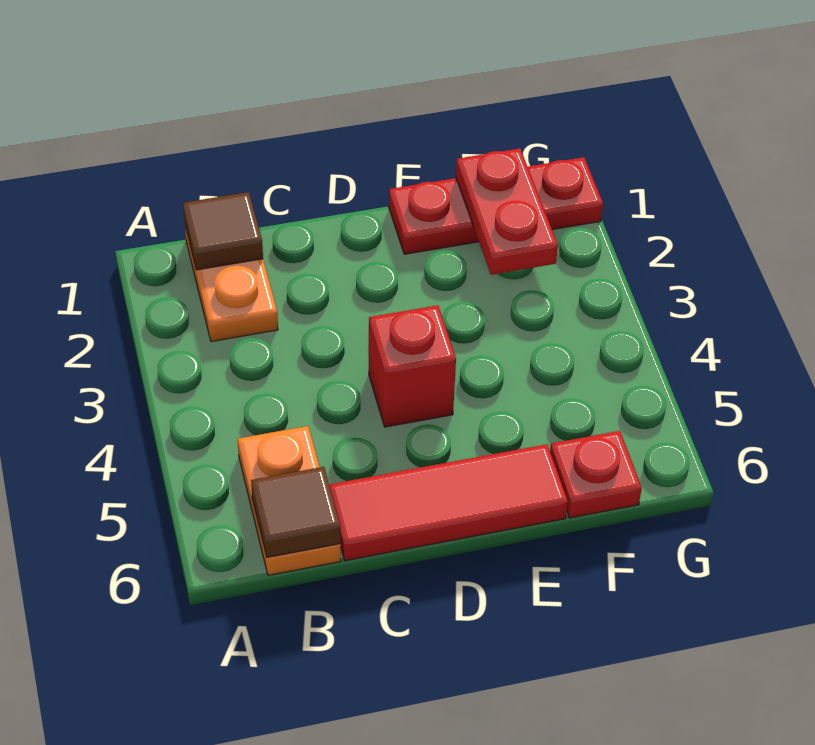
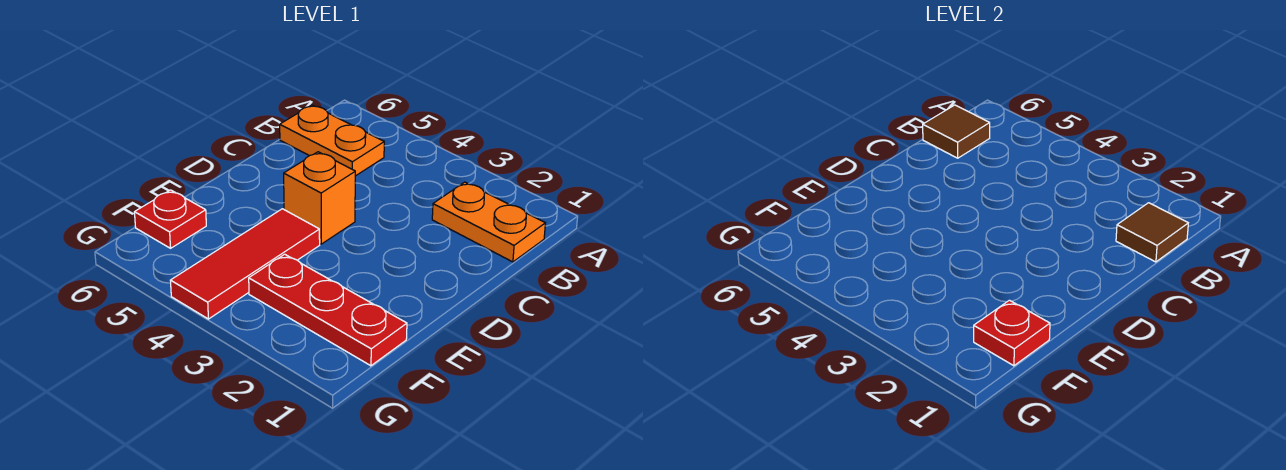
red tile C6:E6 level 1 -> red tile E4:G4 level 1
red brick D4 level 1 -> orange brick D4 level 1
red plate E1:G1 level 1 -> red plate F1:F3 level 1
red plate F1:F2 level 2 -> red plate F1 level 2

